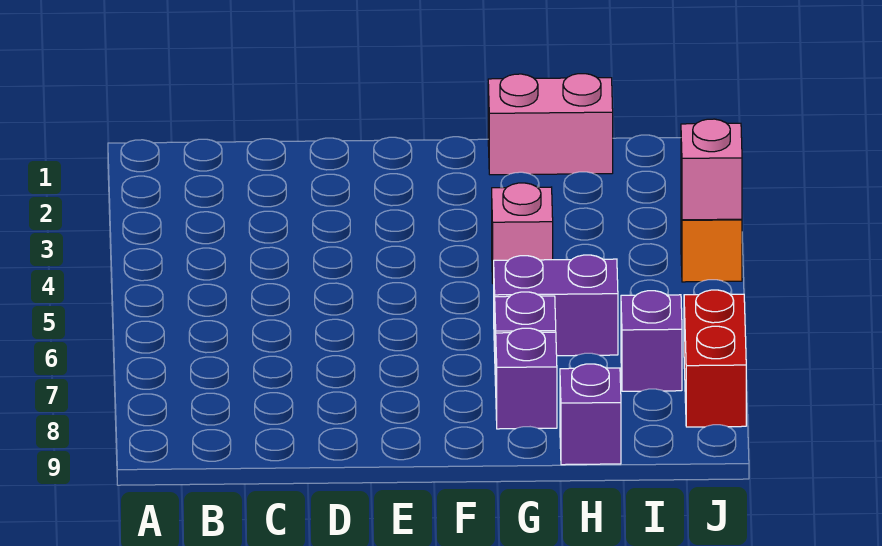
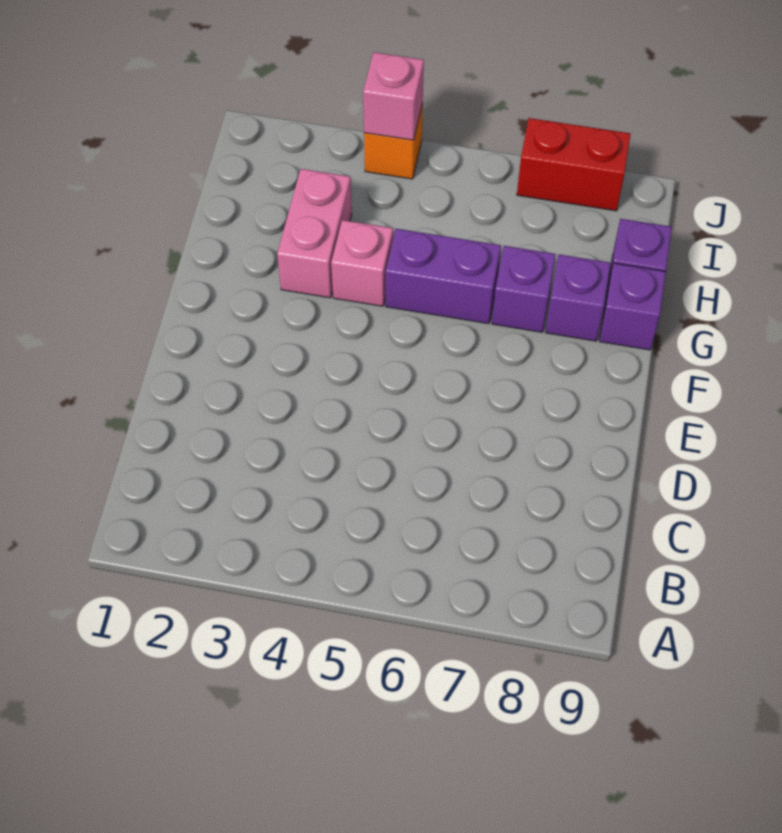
pink brick G1:H1 level 1 -> pink brick G3:H3 level 1
purple brick G6:H6 level 1 -> purple brick G5:G6 level 1
purple brick I7 level 1 -> purple brick G9 level 1

